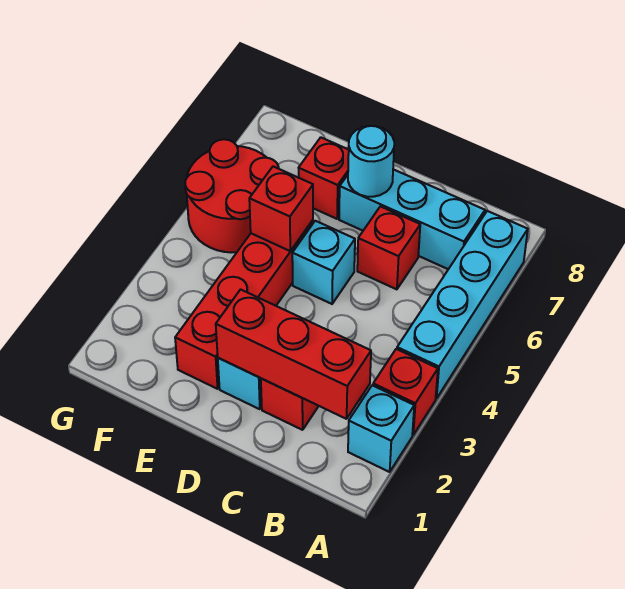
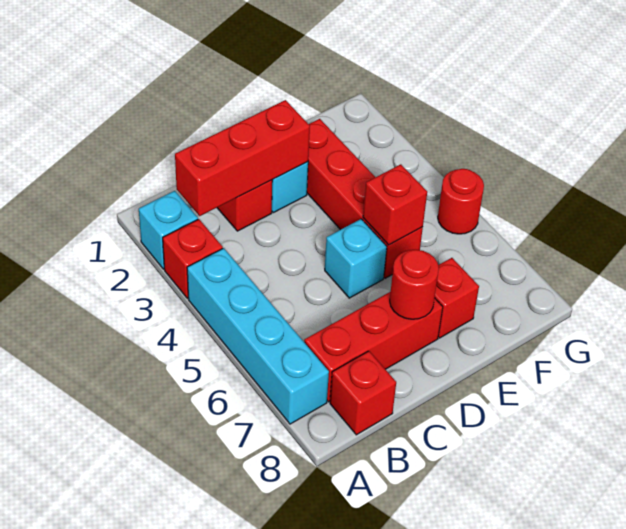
cyan brick B7:D7 level 1 -> red brick B7:D7 level 1
red brick C6 level 1 -> red brick B8 level 1
cyan round brick D7 level 2 -> red round brick D7 level 2
red round brick F5:G6 level 1 -> red round brick G5 level 1

